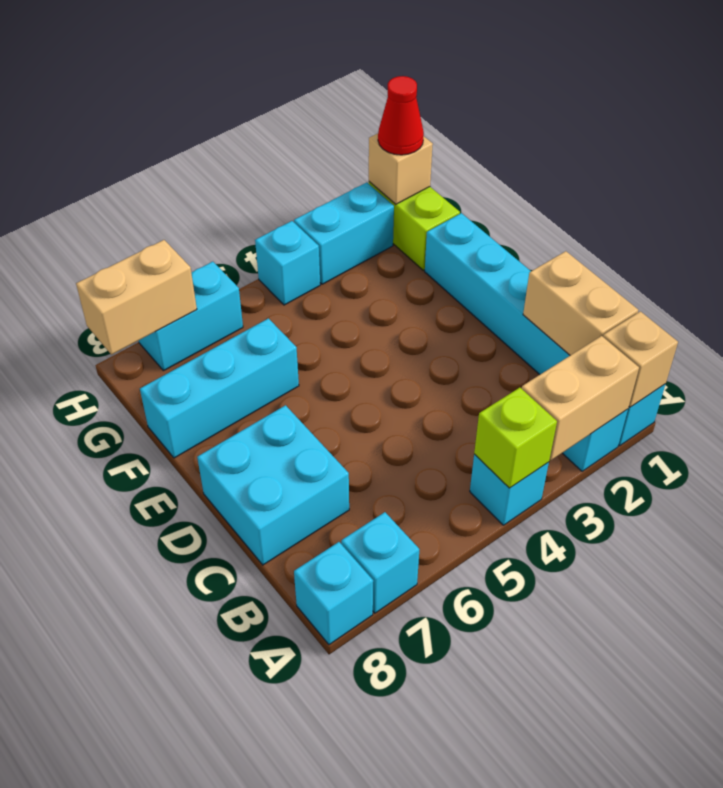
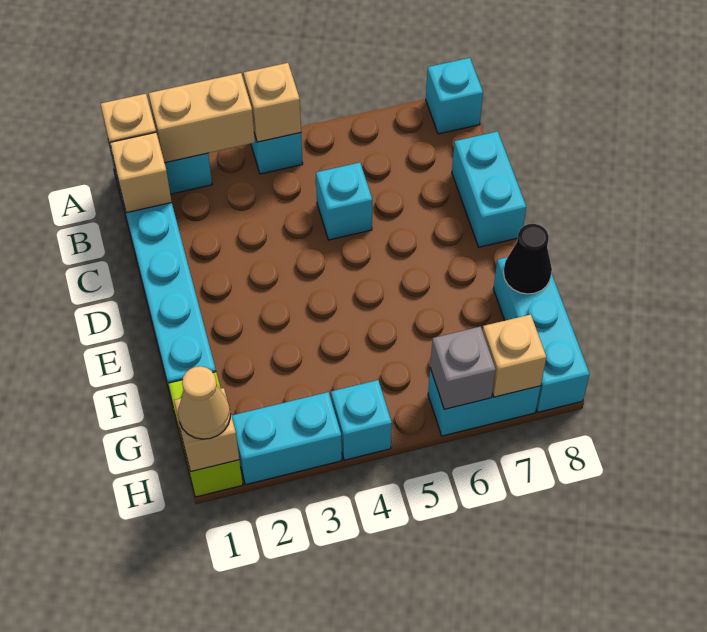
lime brick A4 level 2 -> tan brick A4 level 2
cyan brick A7 level 1 -> cyan brick C5 level 1
tan brick B1:C1 level 2 -> tan brick B1 level 2
cyan brick C7:D8 level 1 -> cyan brick C8:D8 level 1
cyan brick F6:F8 level 1 -> cyan brick F8:H8 level 1
none -> black cone F8 level 2
red cone H1 level 3 -> tan cone H1 level 3
none -> grey brick H6 level 2
tan brick H7:H8 level 2 -> tan brick H7 level 2

